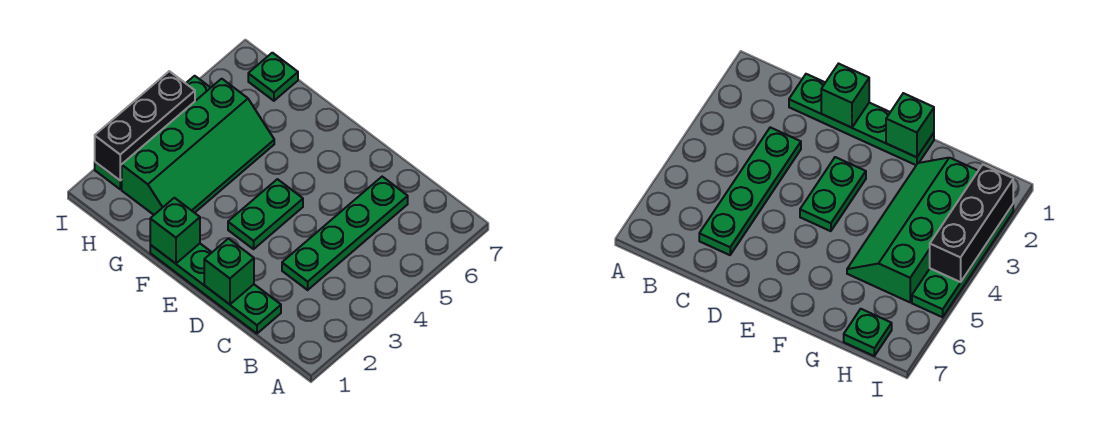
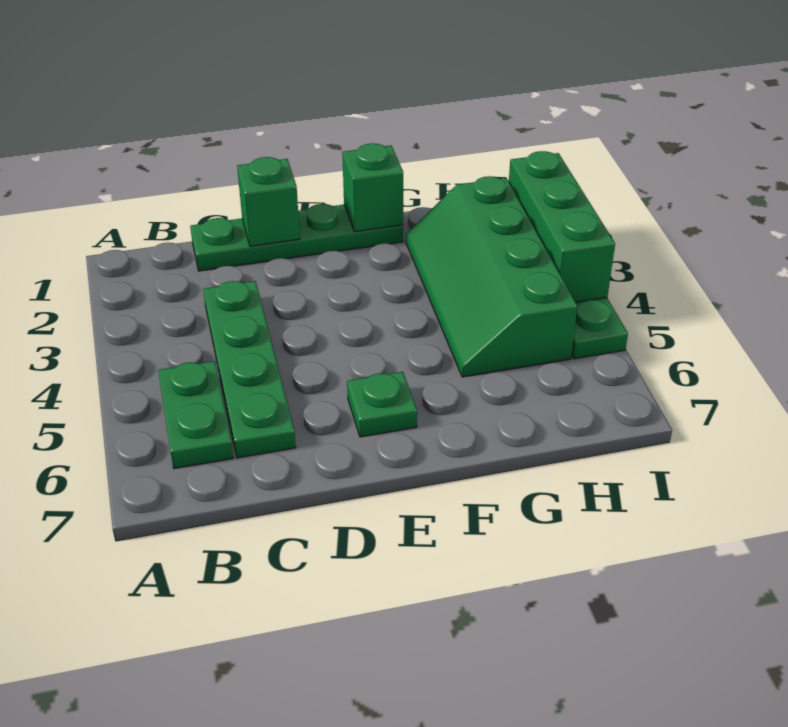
green plate E3:E4 level 1 -> green plate B5:B6 level 1
green plate H7 level 1 -> green plate E6 level 1
black brick I2:I4 level 2 -> green brick I2:I4 level 2

